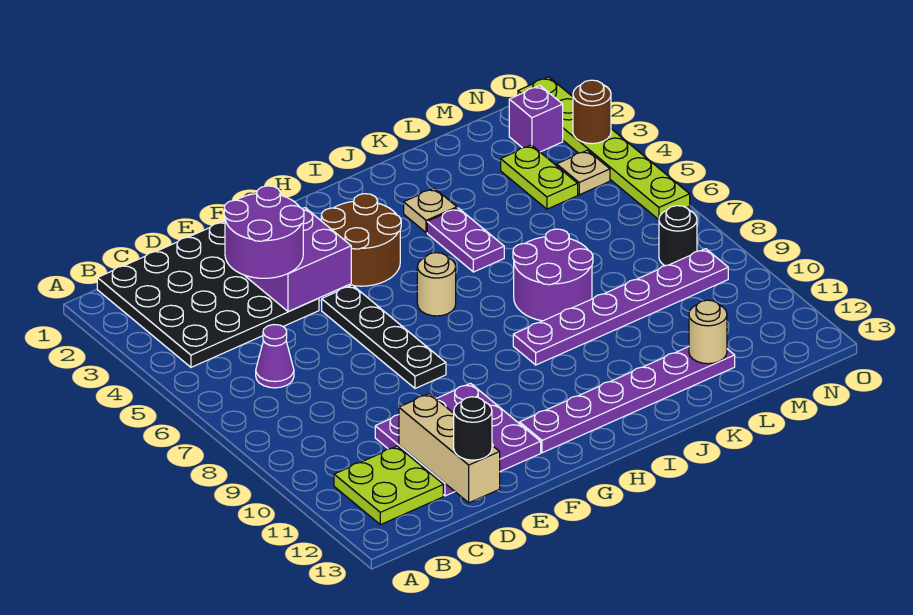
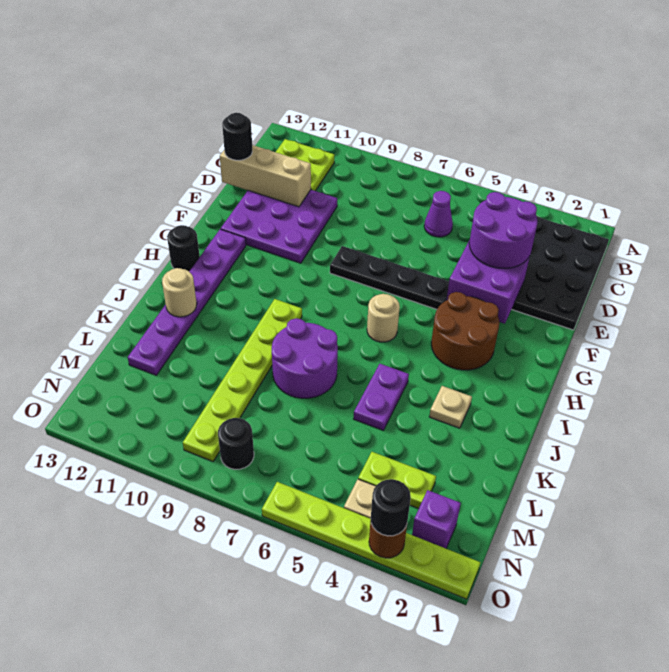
none -> black round brick H13 level 1
purple plate I9:N9 level 1 -> lime plate I9:N9 level 1
purple plate J4:J5 level 1 -> purple plate J5:K5 level 1
tan round brick L12 level 2 -> tan round brick J12 level 2
none -> black round brick O3 level 3

